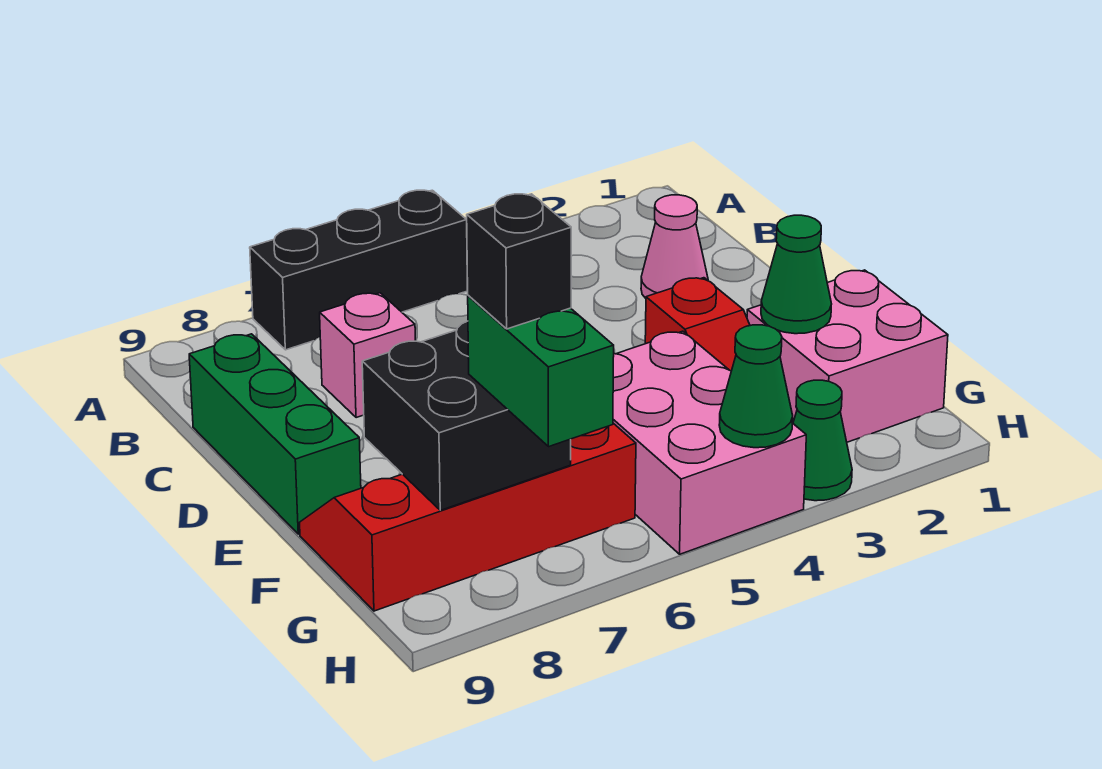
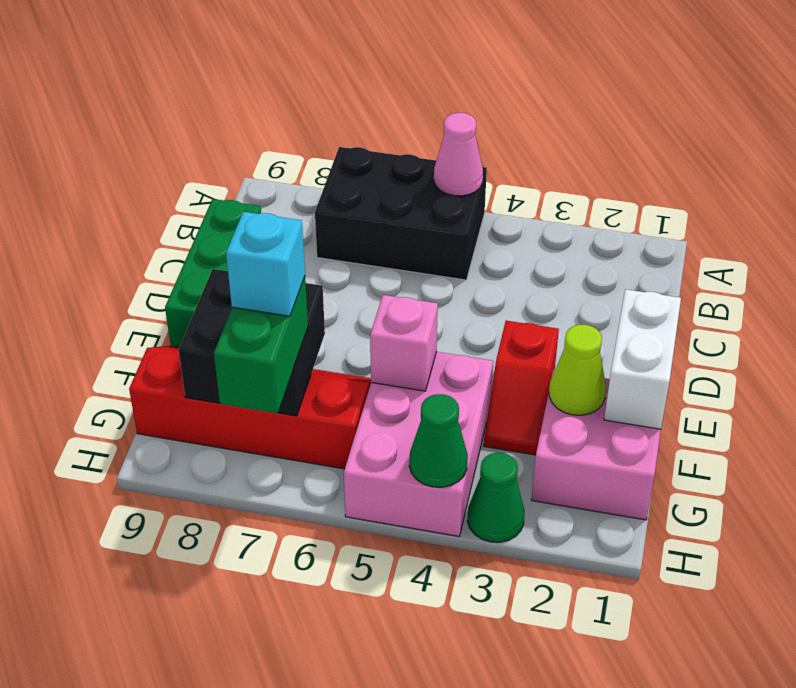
black brick A5:A7 level 1 -> black brick A5:B7 level 1
pink cone C2 level 1 -> pink cone A5 level 2
pink brick C7 level 1 -> pink brick F5 level 2
none -> white brick E1:F1 level 2
green cone F2 level 2 -> lime cone F2 level 2
black brick G7 level 4 -> cyan brick G7 level 4

